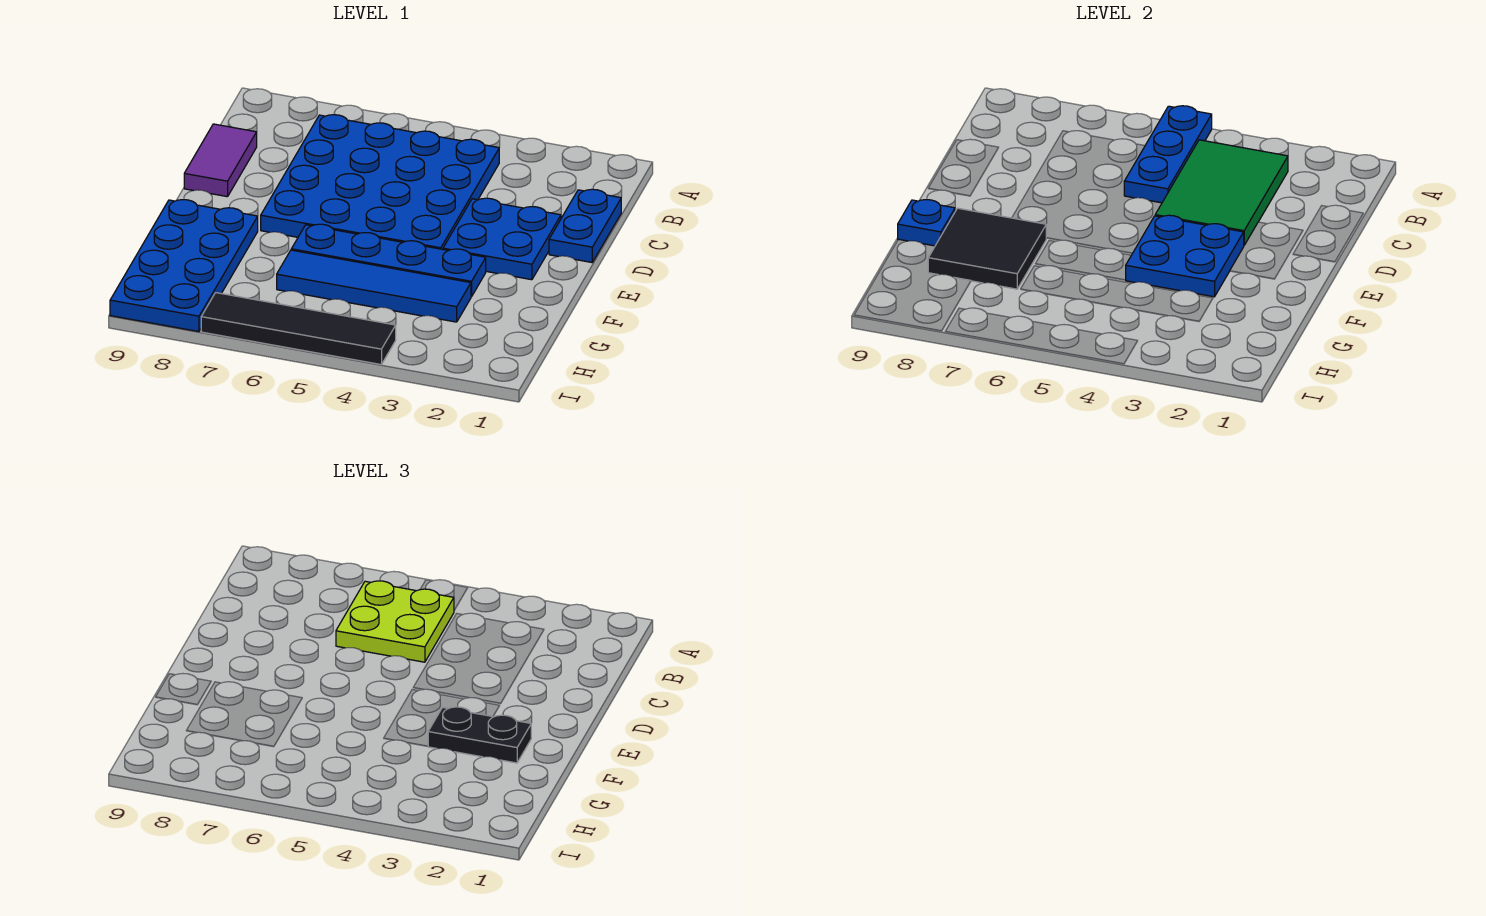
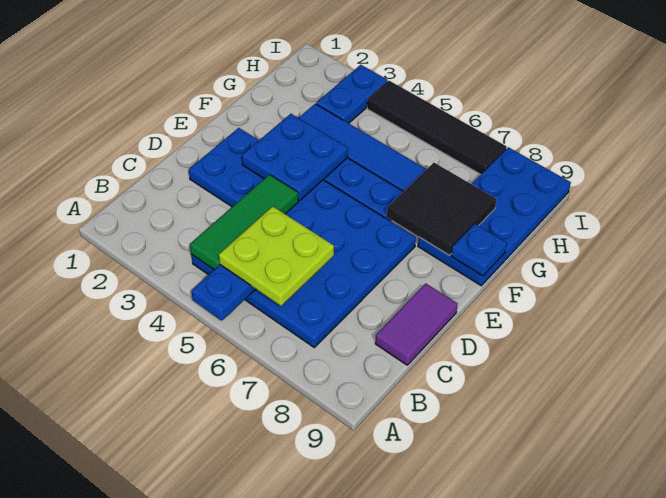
green tile B3:D4 level 2 -> green tile B4:D4 level 2
blue plate C1:D1 level 1 -> blue plate H3:I3 level 1
black plate F2:F3 level 3 -> none

